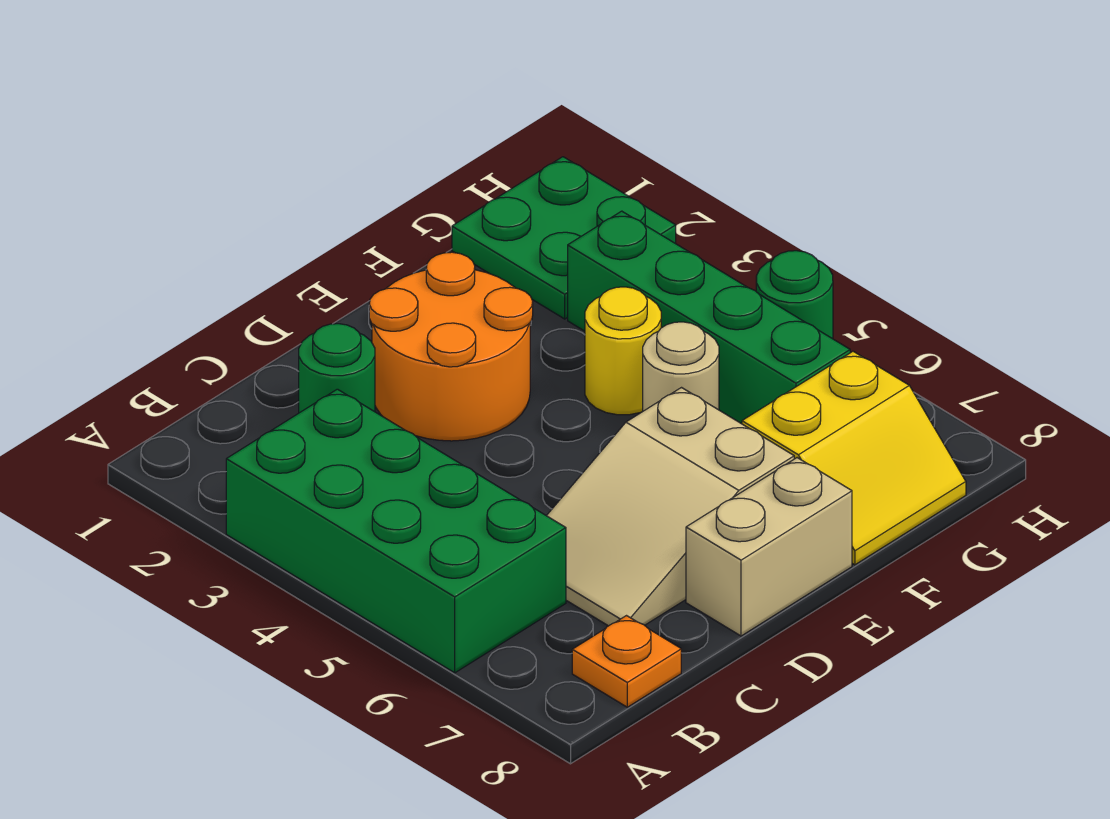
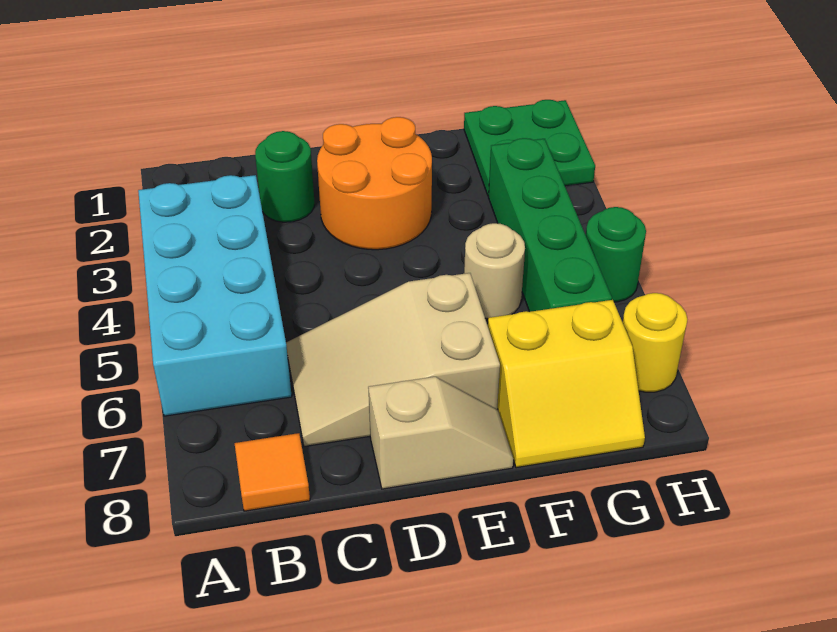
green brick A3:B6 level 1 -> cyan brick A3:B6 level 1
orange plate B8 level 1 -> orange tile B8 level 1
tan brick D8:E8 level 1 -> tan slope D8:E8 level 1 top D
yellow round brick F4 level 1 -> yellow round brick H7 level 1

